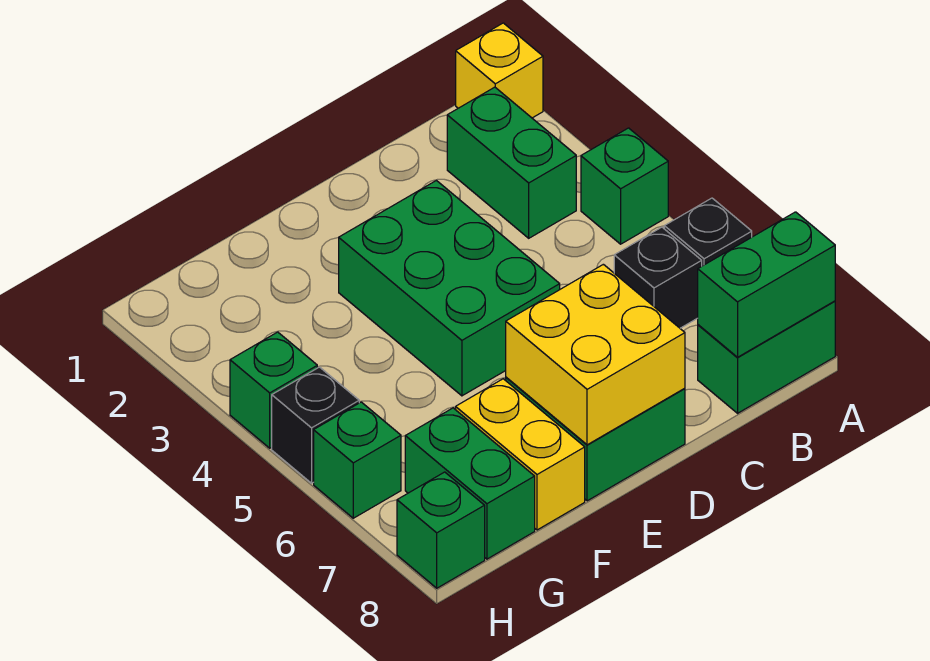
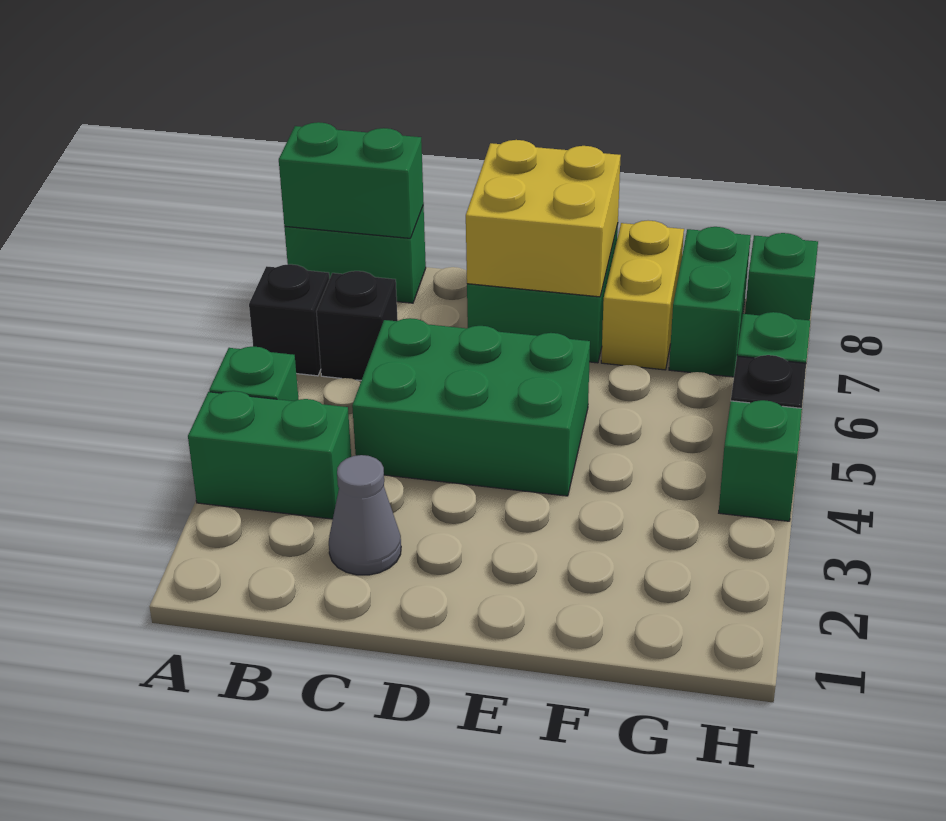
yellow brick A1 level 1 -> none
green brick B2:B3 level 1 -> green brick A3:B3 level 1
none -> grey cone C2 level 1
green brick D3:E5 level 1 -> green brick C4:E5 level 1

